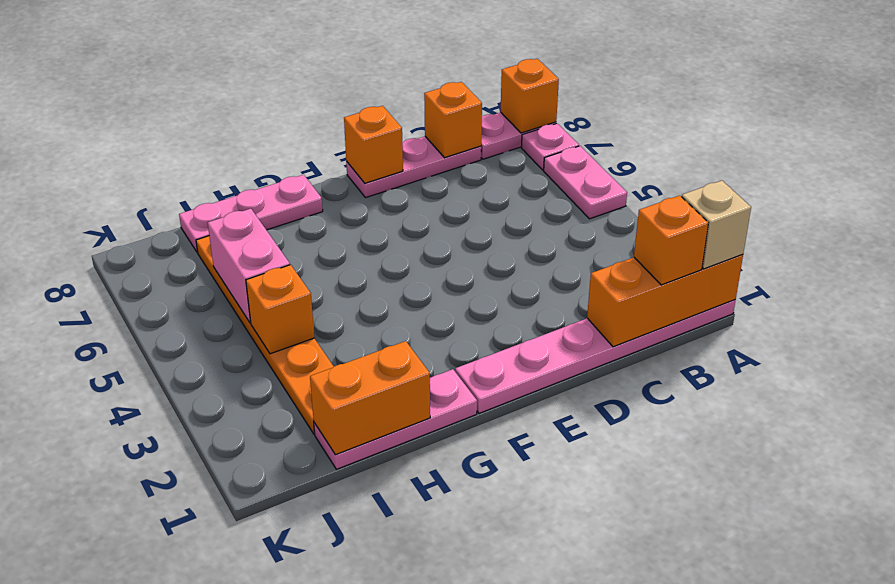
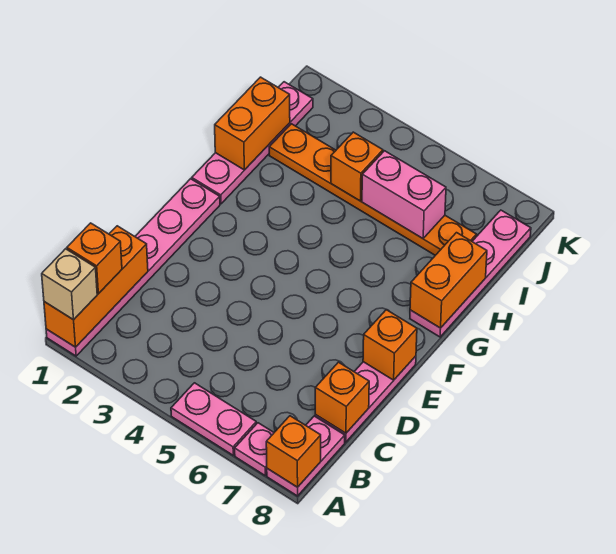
pink plate G1:I1 level 1 -> pink plate G1:J1 level 1
pink plate G8:I8 level 1 -> pink plate G8:J8 level 1
none -> orange brick G8:H8 level 2

